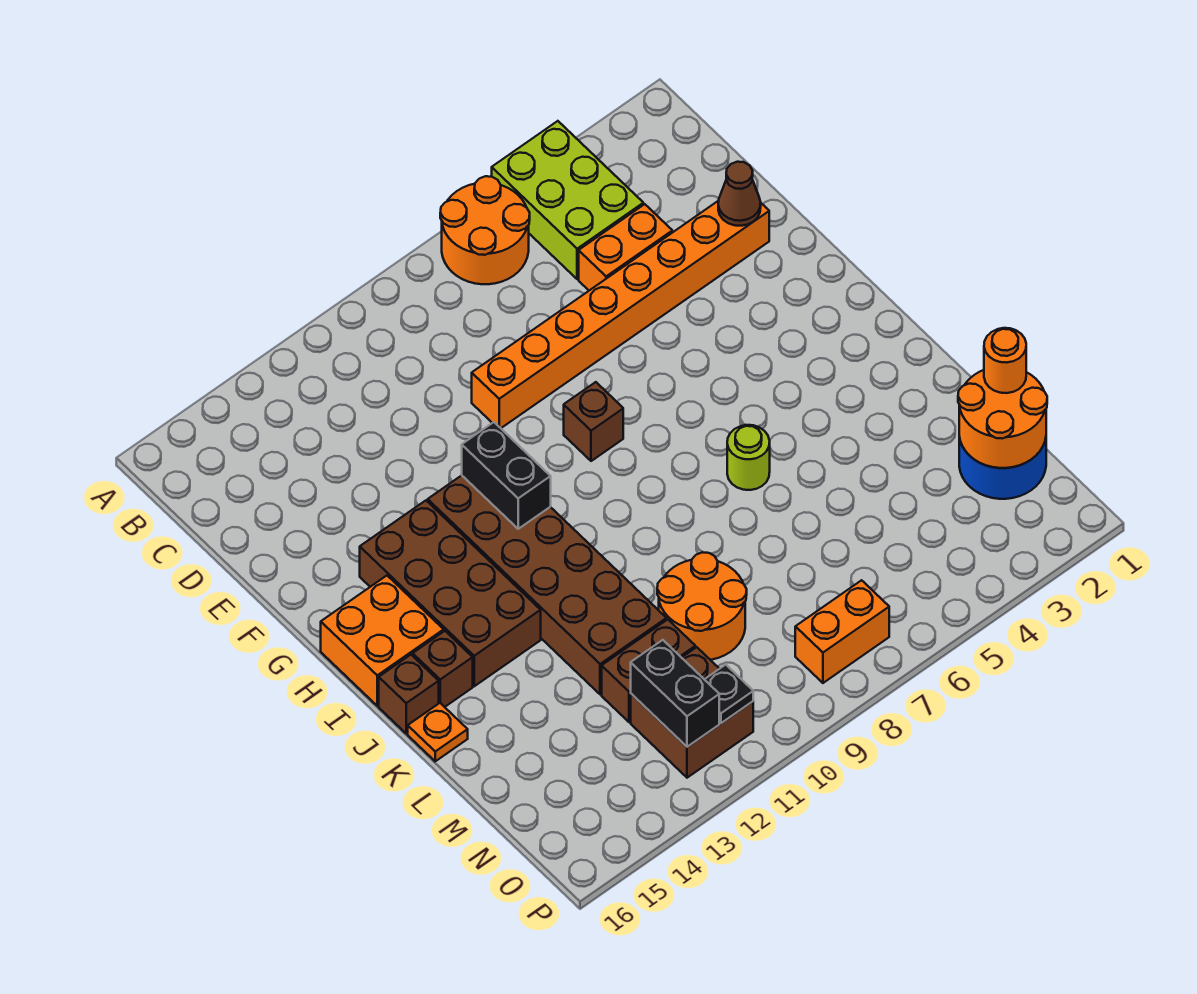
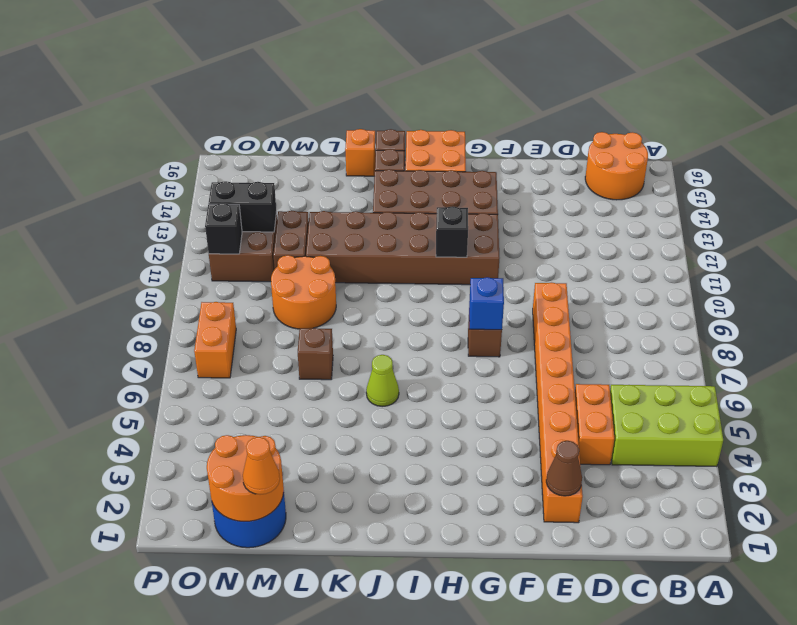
orange round brick A6:B7 level 1 -> orange round brick B15:C16 level 1
none -> blue brick G8 level 2
black brick G11:H11 level 2 -> black brick H11 level 2
lime round brick J6 level 1 -> lime cone J6 level 1
orange plate K16 level 1 -> orange brick K16 level 1
none -> brown brick L7 level 1
orange round brick M1 level 3 -> orange cone M1 level 3
black plate O11 level 2 -> black brick O11 level 2

